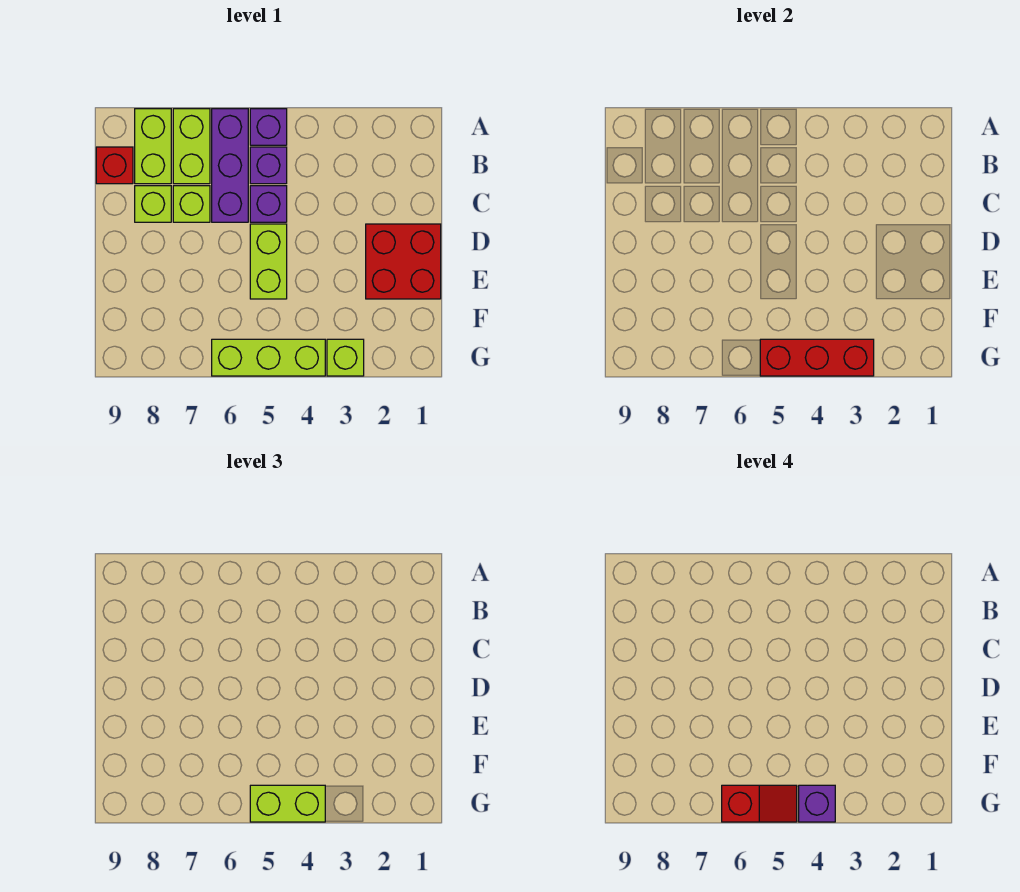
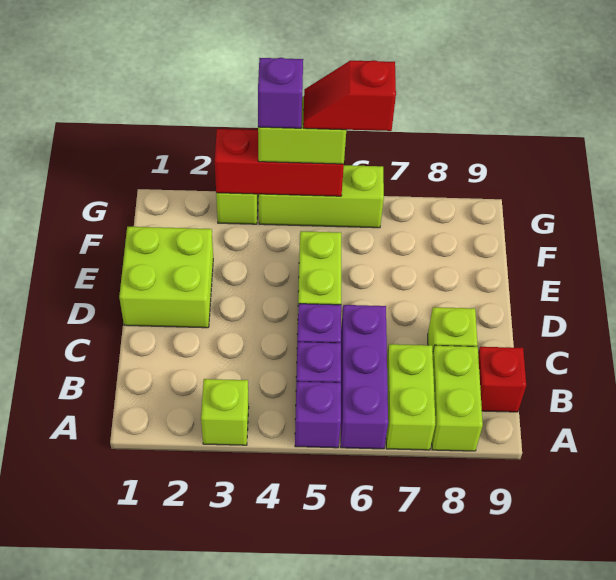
lime brick C7 level 1 -> lime brick A3 level 1
red brick D1:E2 level 1 -> lime brick D1:E2 level 1

